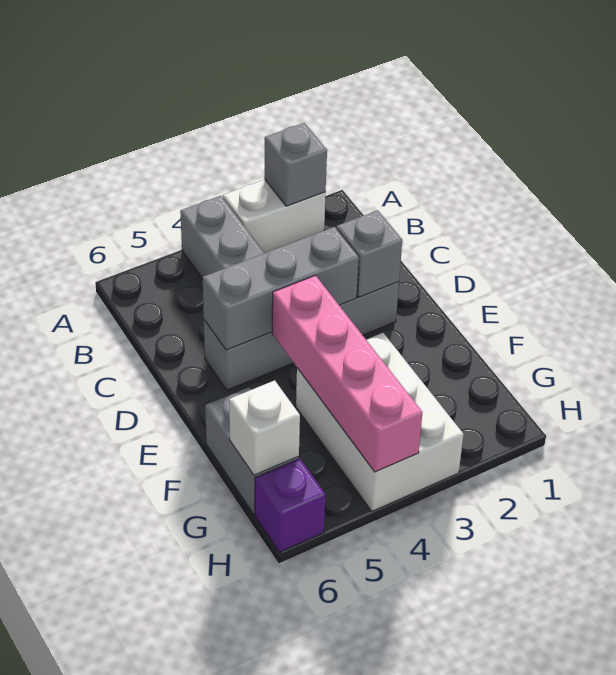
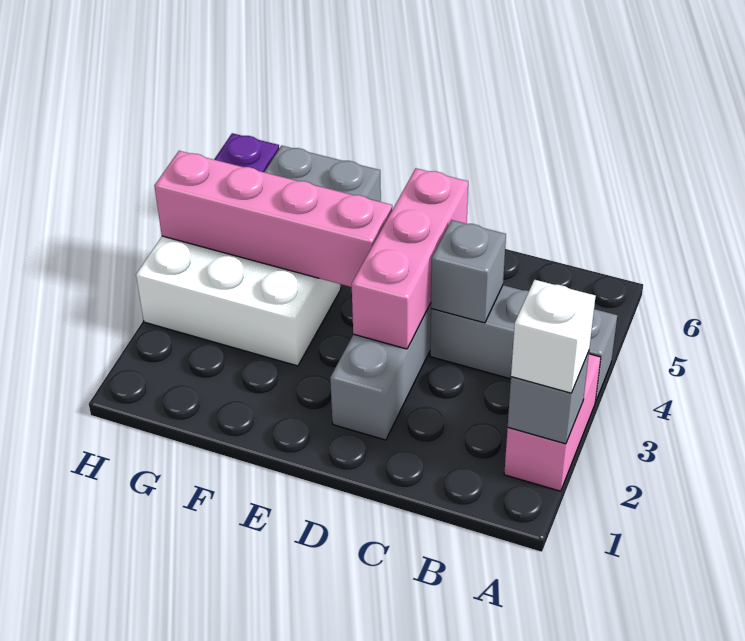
white brick A2:A3 level 1 -> pink brick A2:A3 level 1
grey brick D2 level 2 -> grey brick C4 level 2
grey brick D3:D5 level 2 -> pink brick D3:D5 level 2
white brick G6 level 2 -> white brick A2 level 3

